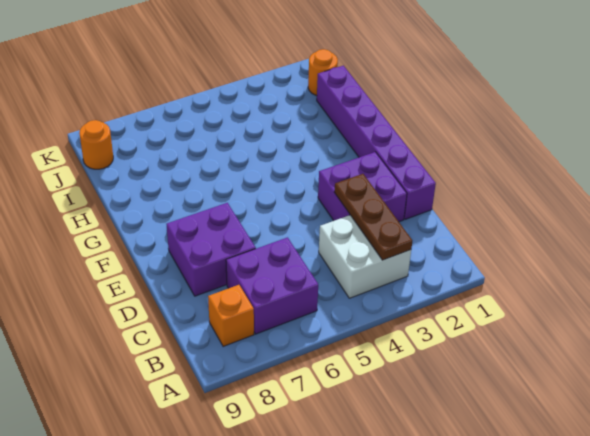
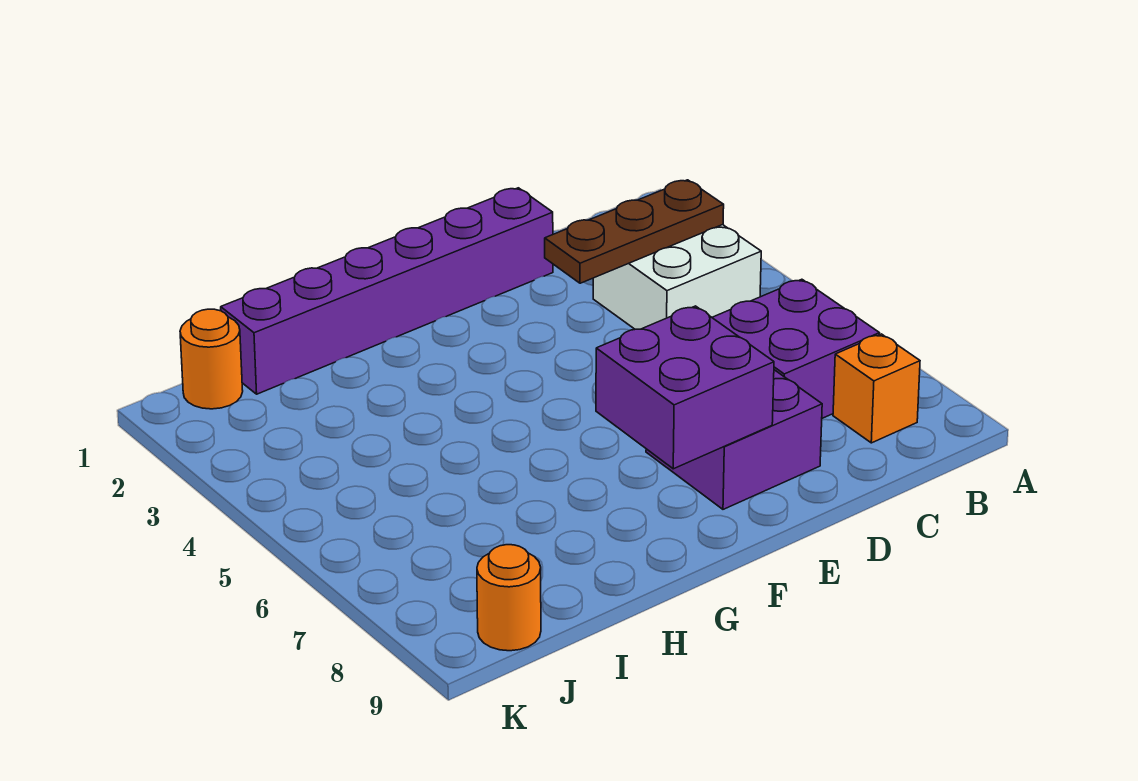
purple brick D2:E3 level 1 -> purple brick E7:F8 level 2

